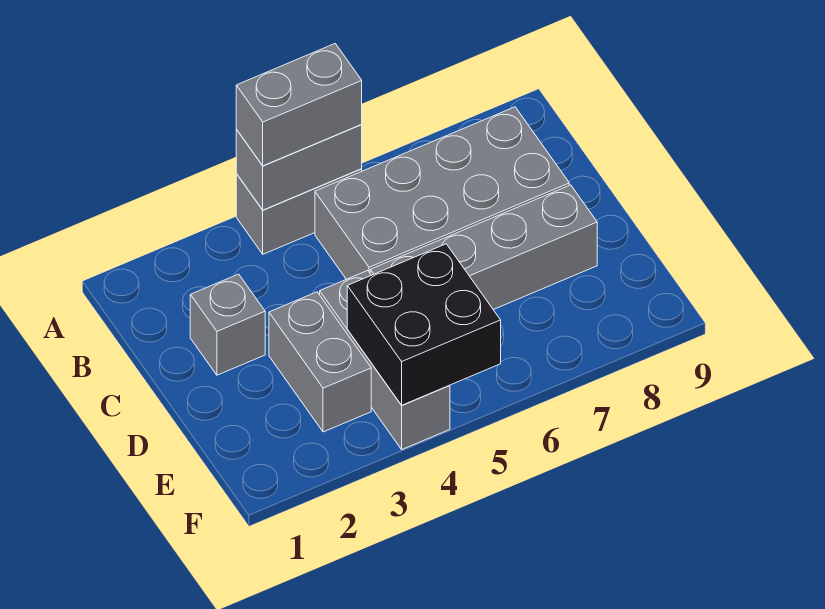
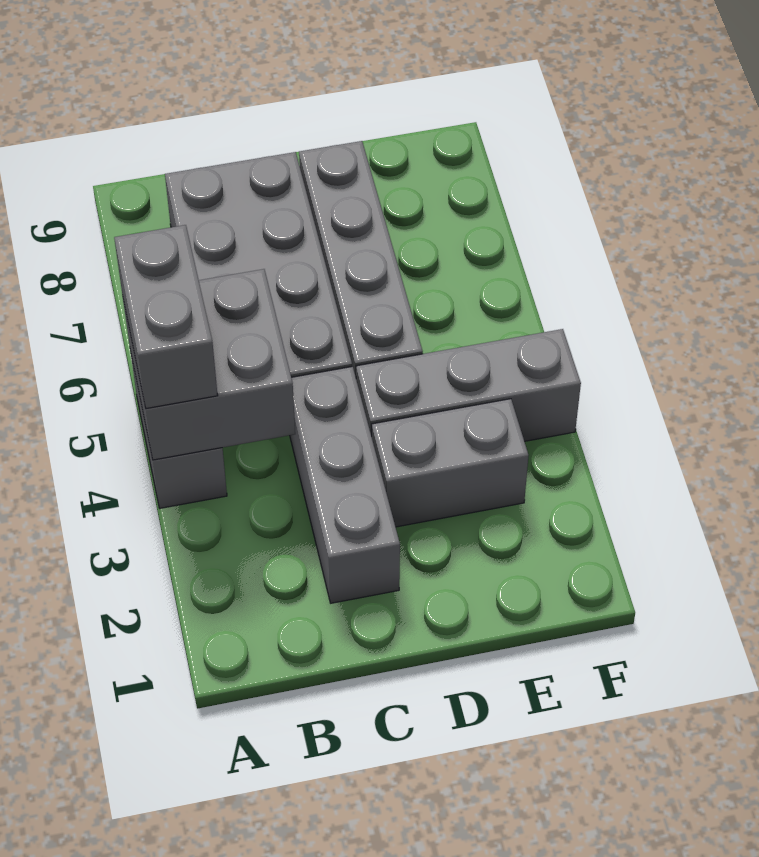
grey brick A4:A5 level 2 -> grey brick A4:B5 level 2
grey brick C2 level 1 -> grey brick C2:C4 level 1
black brick E4:F5 level 2 -> none

